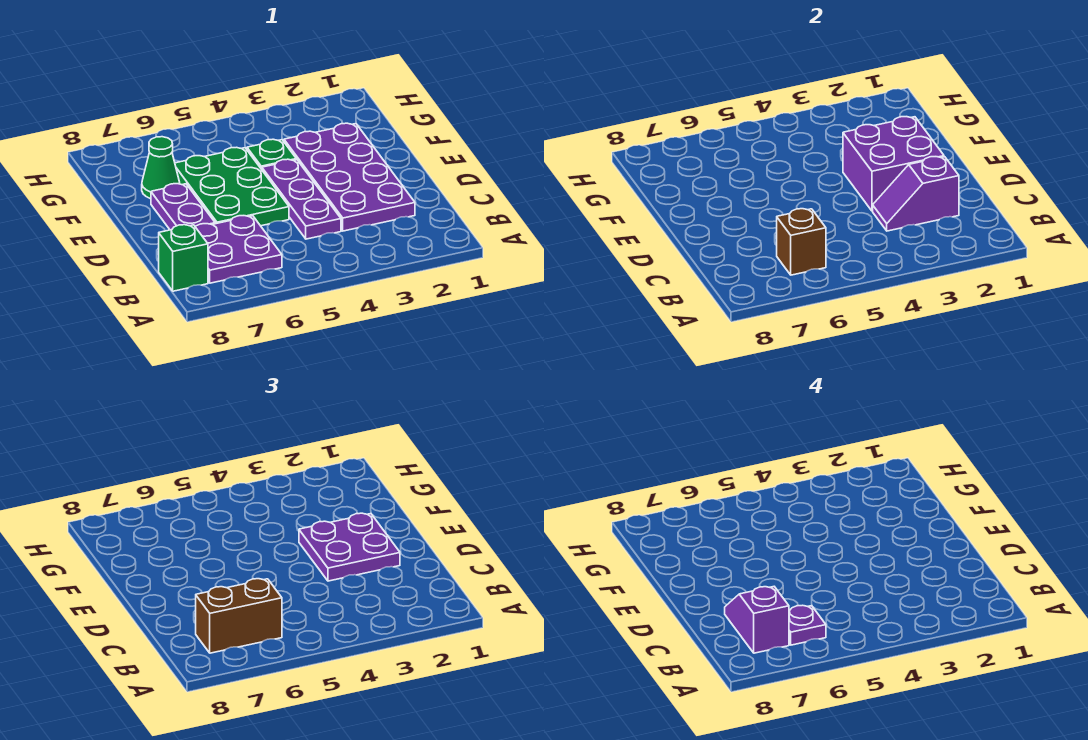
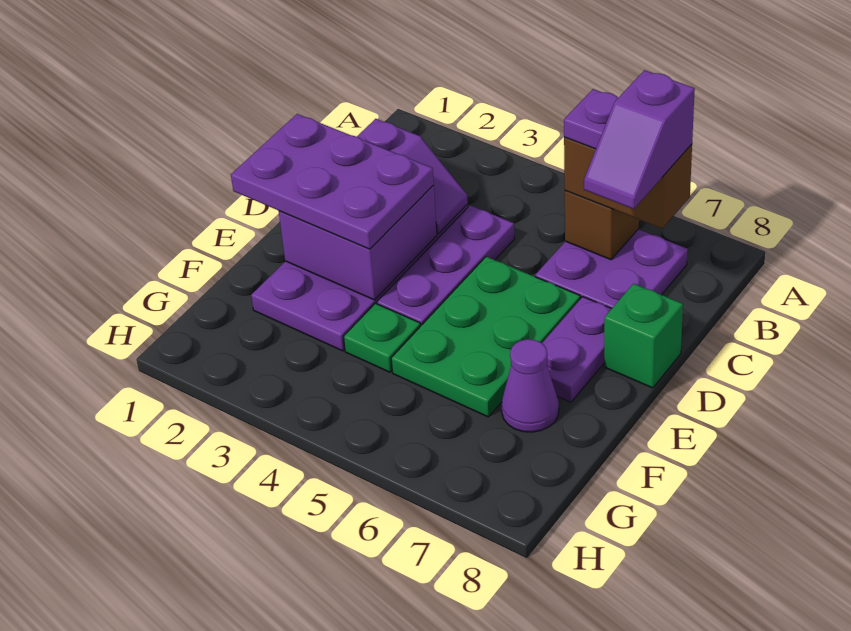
green brick B8 level 1 -> green brick D8 level 1
purple plate D2:E3 level 3 -> purple plate D1:E3 level 3
green cone F7 level 1 -> purple cone F7 level 1

